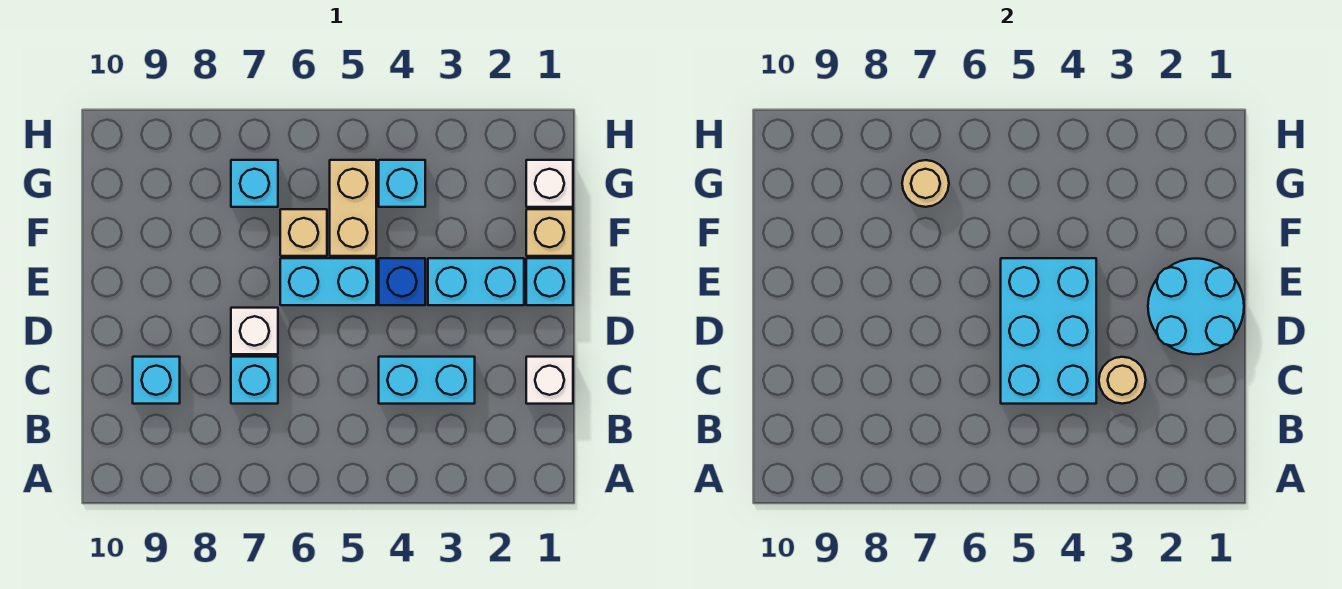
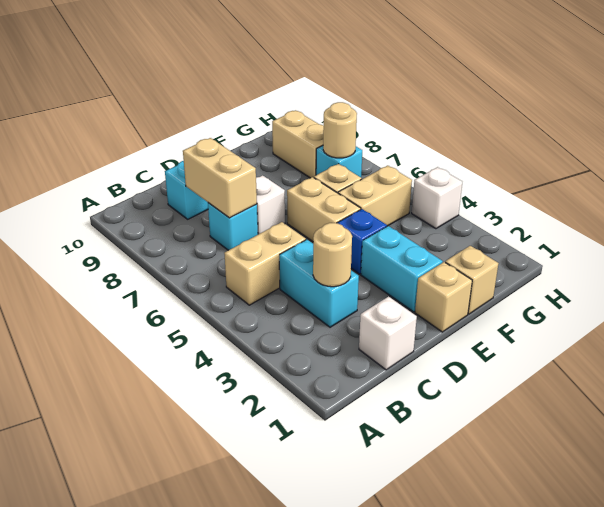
none -> tan brick B5:C5 level 1
cyan brick C4:E5 level 2 -> none
none -> tan brick C7:C8 level 2
cyan round brick D1:E2 level 2 -> none
cyan brick E1 level 1 -> tan brick E1 level 1
cyan brick E5:E6 level 1 -> tan brick E5:E6 level 1
white brick G1 level 1 -> white brick H4 level 1
cyan brick G4 level 1 -> none
none -> tan brick G8:G9 level 1

